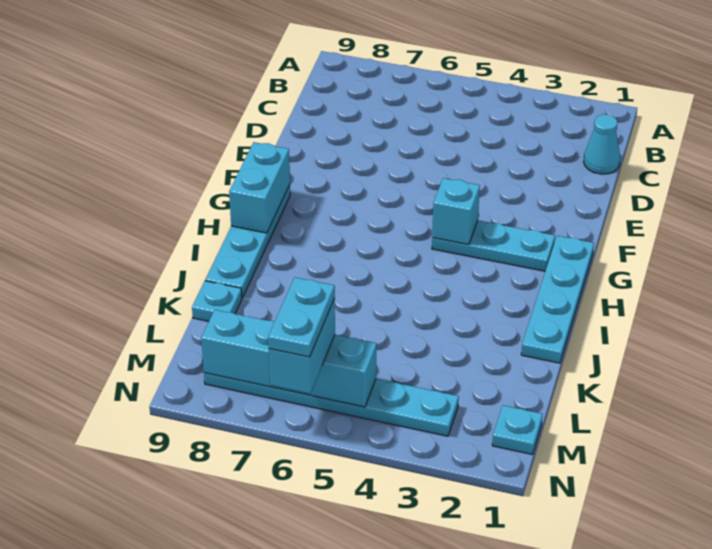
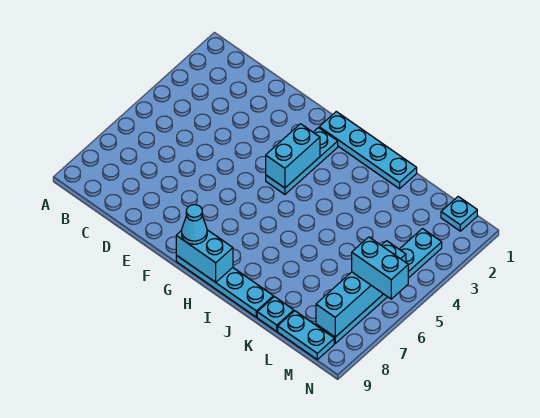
cyan cone C1 level 1 -> cyan cone G9 level 3
cyan brick G4 level 2 -> cyan brick G3:G4 level 2
cyan plate M6:N6 level 4 -> cyan plate L9:M9 level 1

